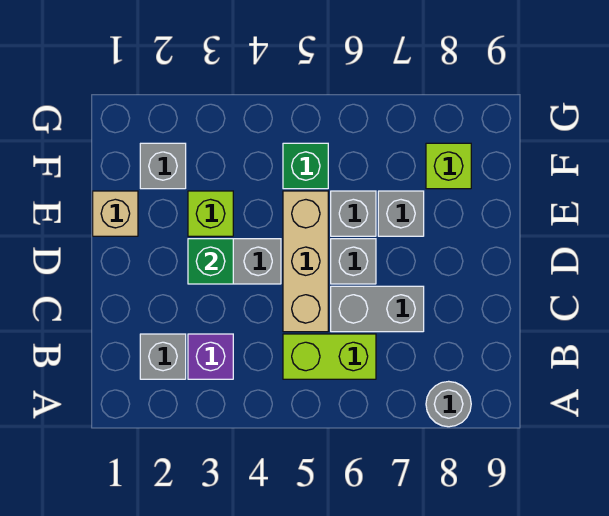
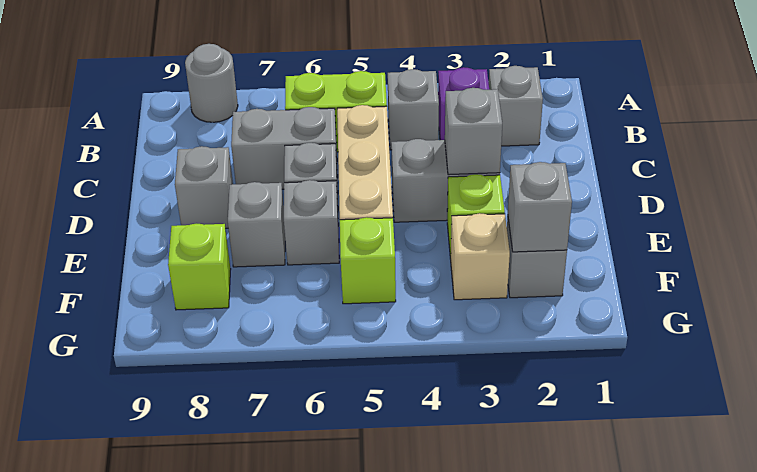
none -> grey brick B4 level 1
green brick D3 level 2 -> grey brick D3 level 2
none -> grey brick D8 level 1
tan brick E1 level 1 -> tan brick F3 level 1
none -> grey brick F2 level 2
green brick F5 level 1 -> lime brick F5 level 1

